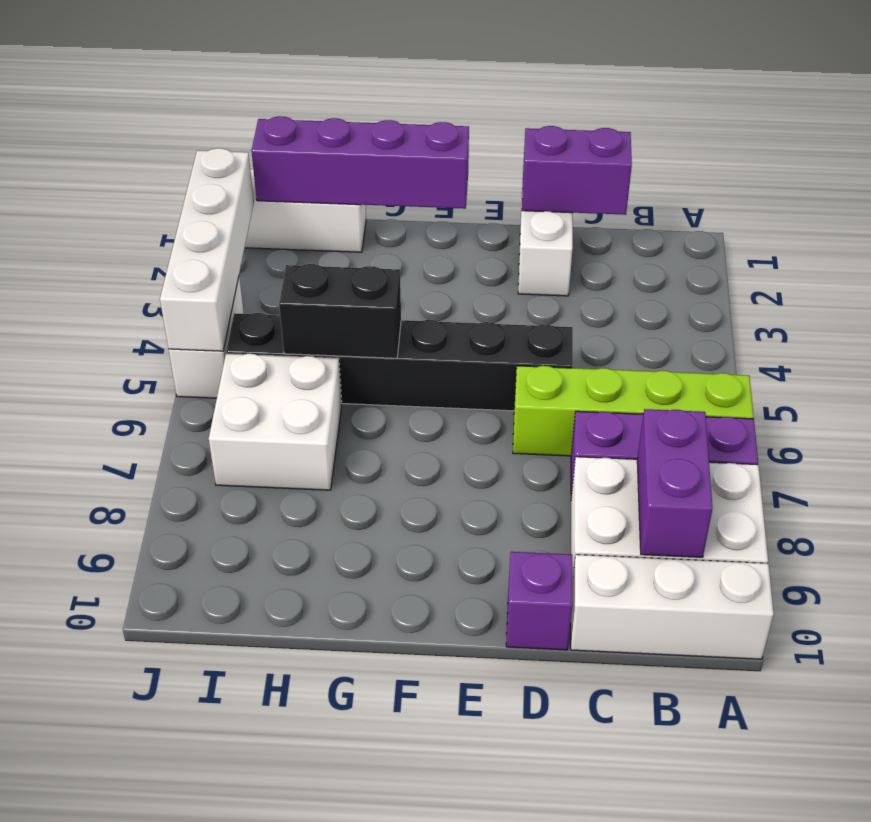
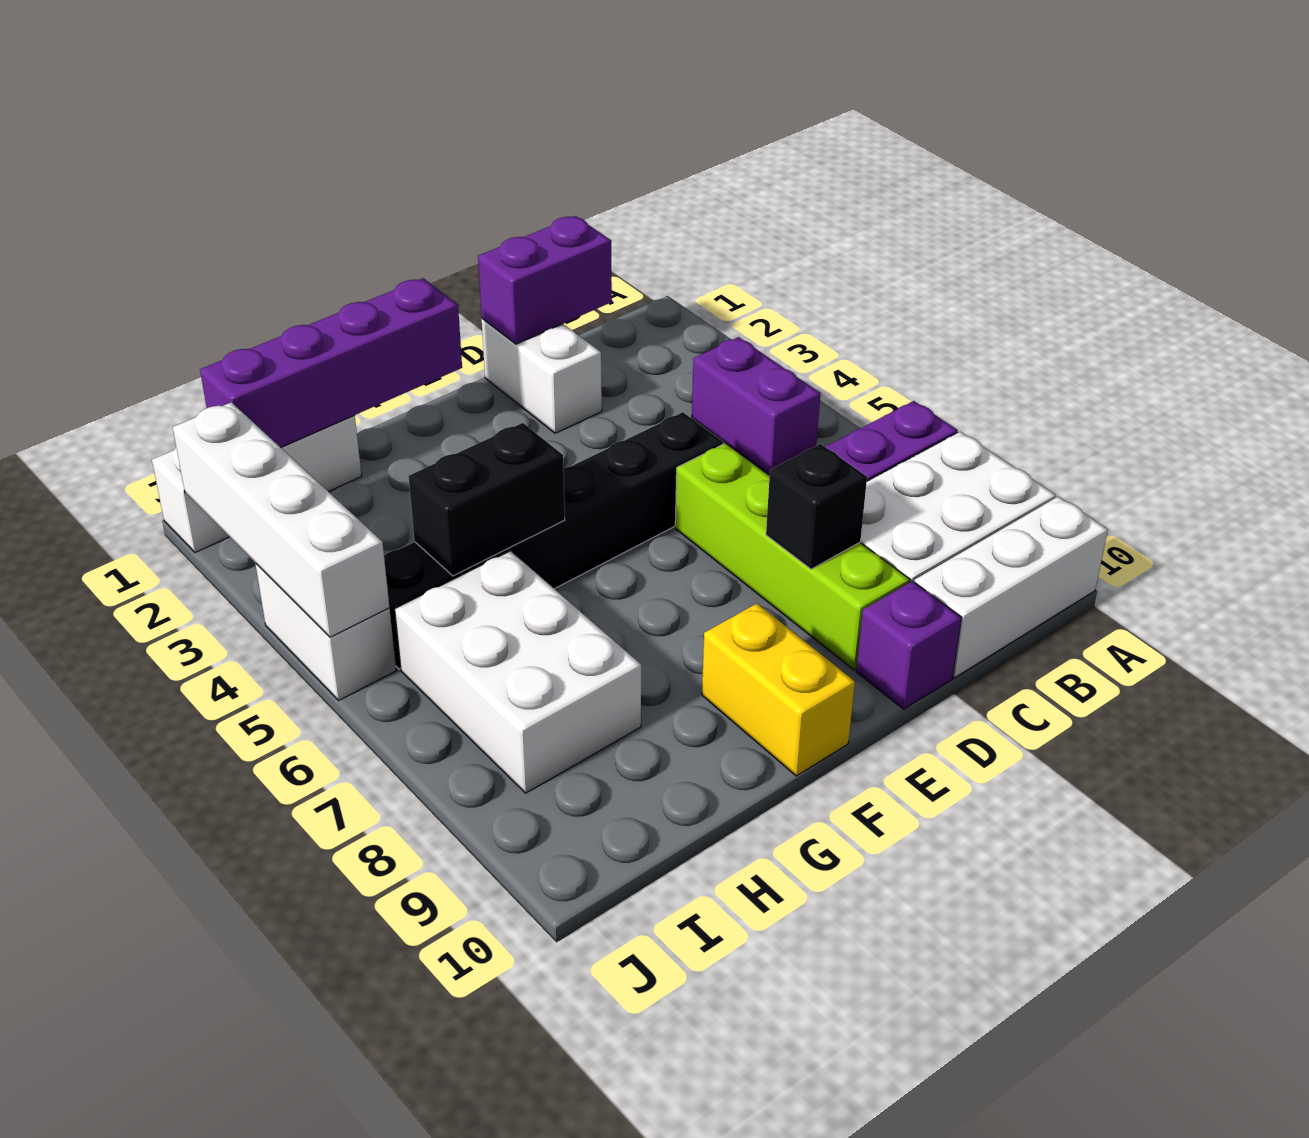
lime brick A6:D6 level 1 -> lime brick D6:D9 level 1
purple brick B8:B9 level 2 -> purple brick B4:B5 level 1
none -> black brick D8 level 2
none -> yellow brick F9:F10 level 1
white brick H6:I7 level 1 -> white brick H6:I8 level 1

